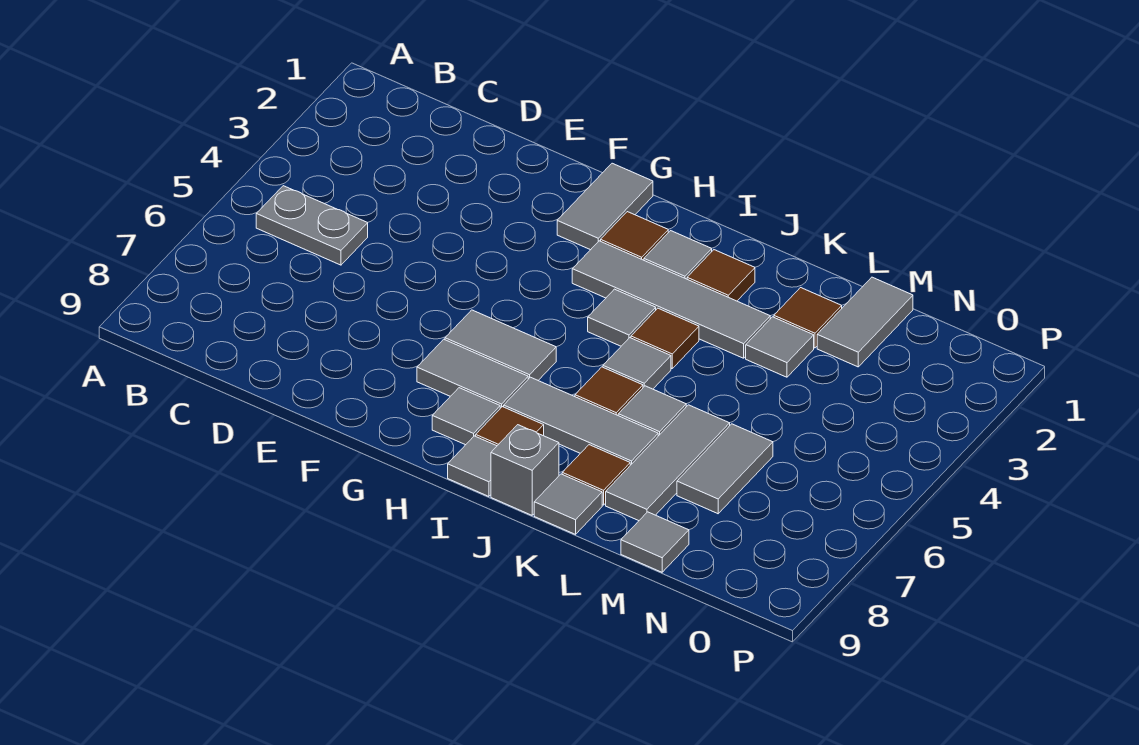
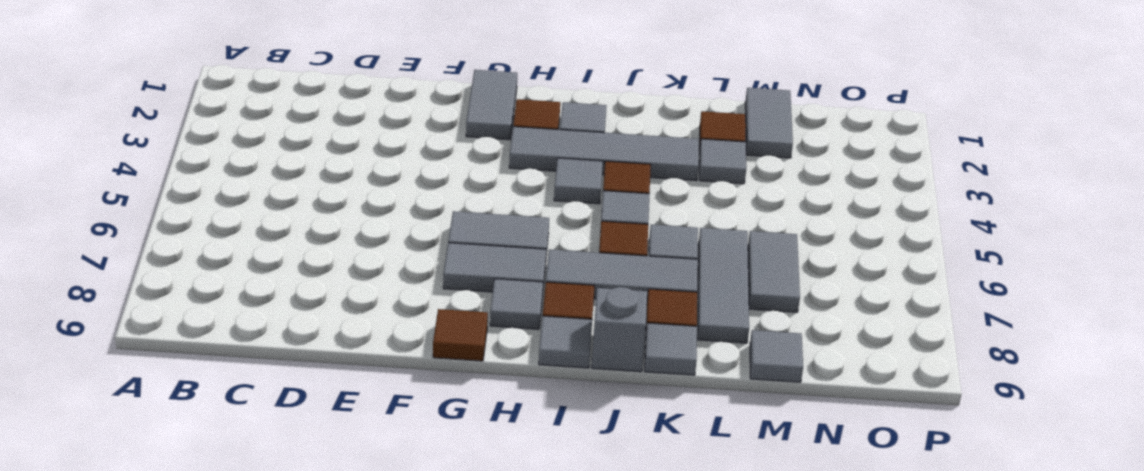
grey plate B5:C5 level 1 -> none
brown tile J2 level 1 -> brown tile G9 level 1

